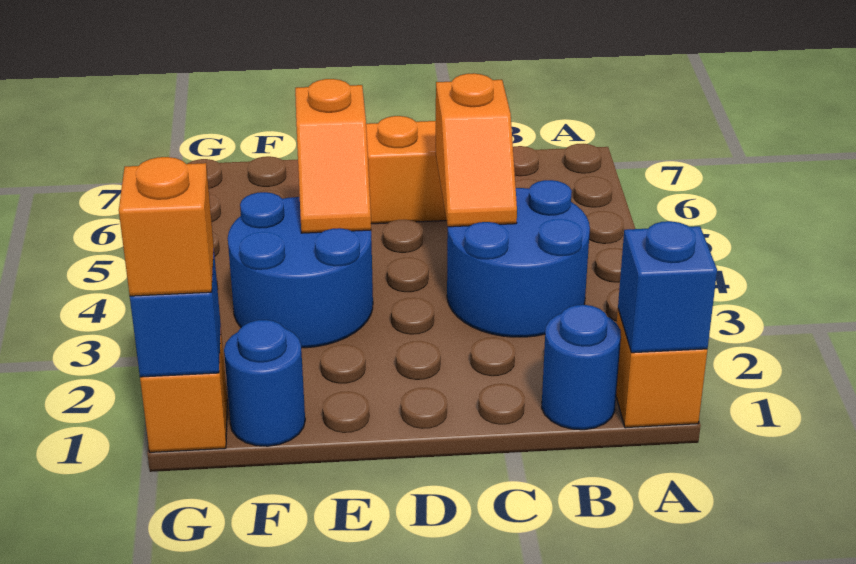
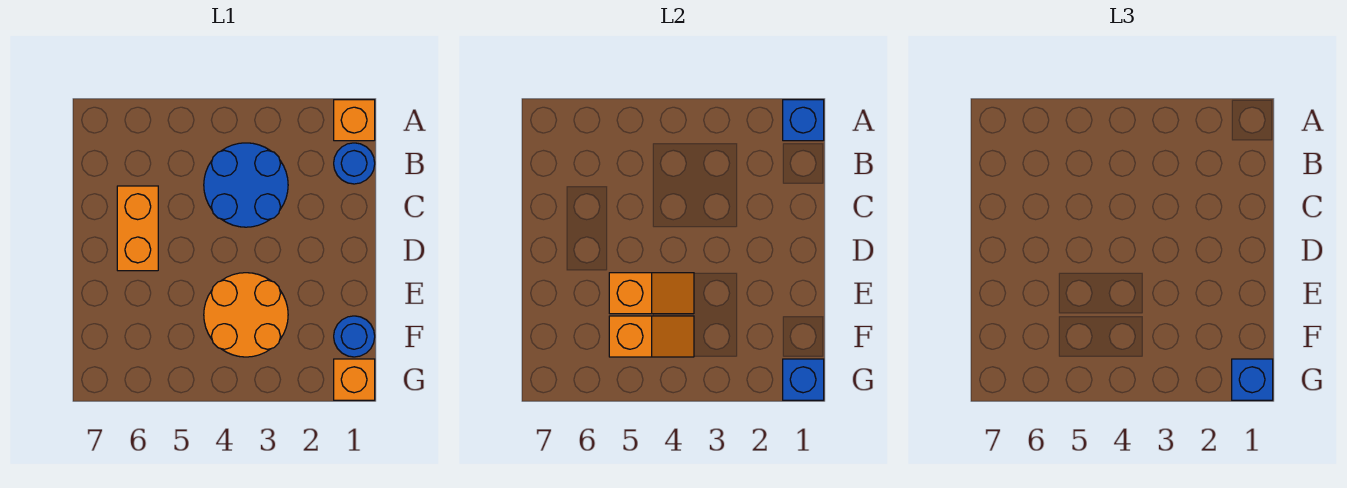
orange slope C4:C5 level 2 top 5 -> orange slope F4:F5 level 2 top 5
blue round brick E3:F4 level 1 -> orange round brick E3:F4 level 1
orange brick G1 level 3 -> blue brick G1 level 3

